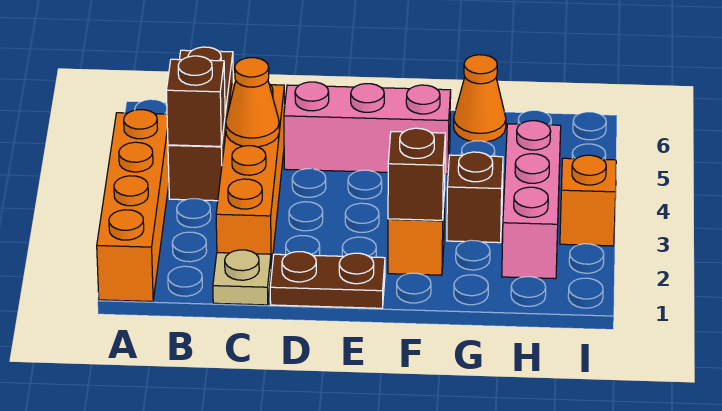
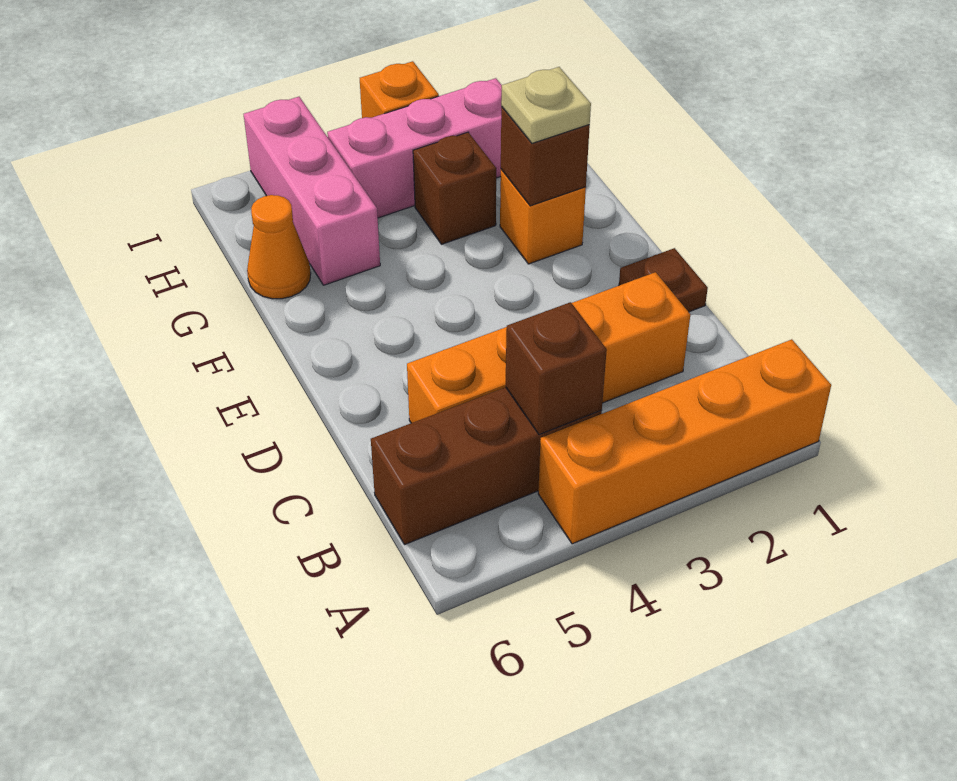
tan plate C1 level 1 -> tan plate F2 level 3
orange cone C4 level 2 -> none
brown plate D1:E1 level 1 -> brown plate D1 level 1
pink brick D5:F5 level 1 -> pink brick G5:I5 level 1

